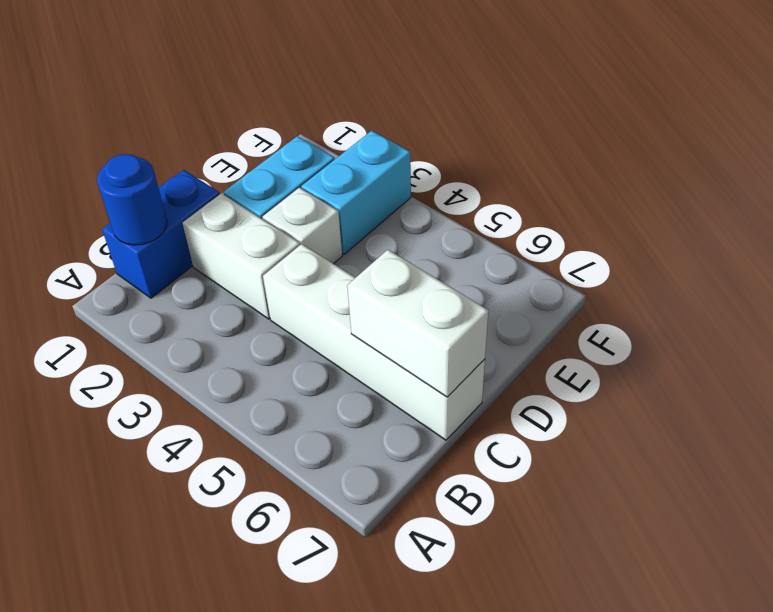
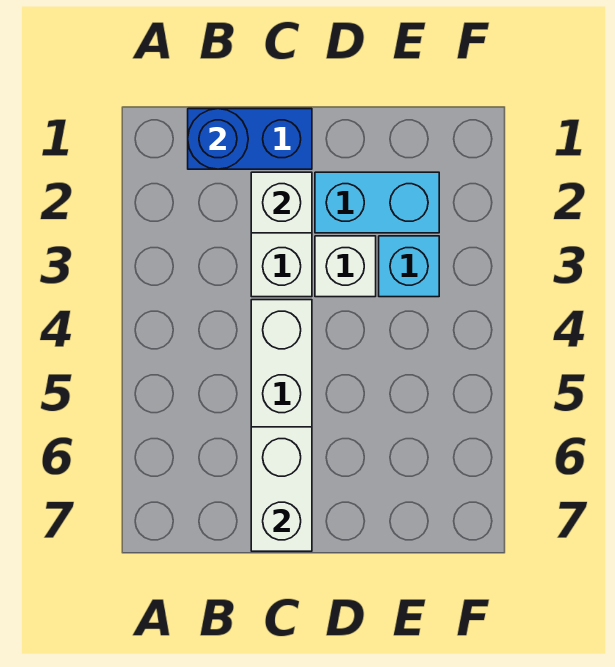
none -> white brick C2 level 2
cyan brick E3:F3 level 1 -> cyan brick E3 level 1

